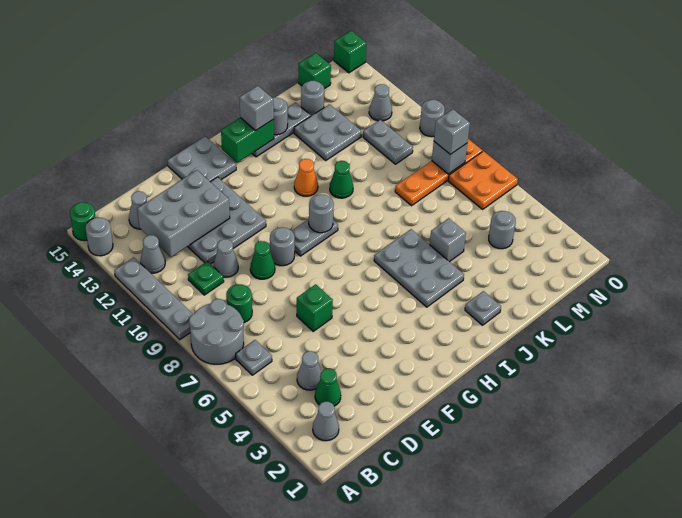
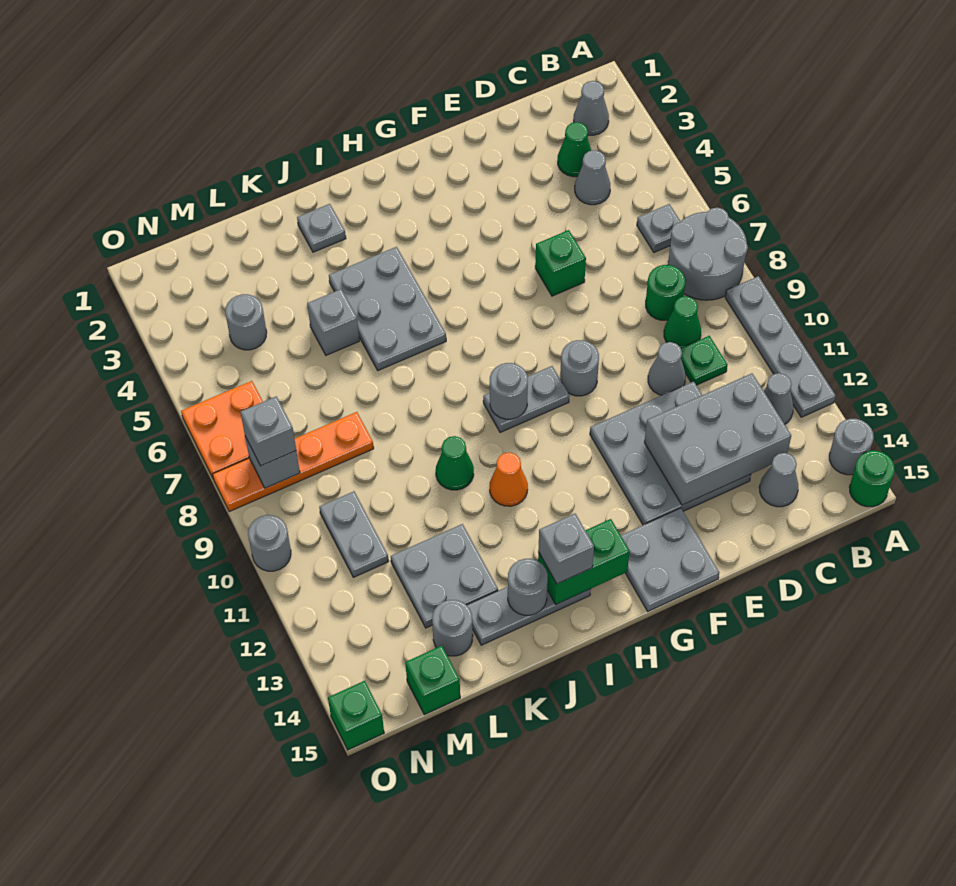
green cone E9 level 1 -> green cone C9 level 1
grey cone N12 level 1 -> none

